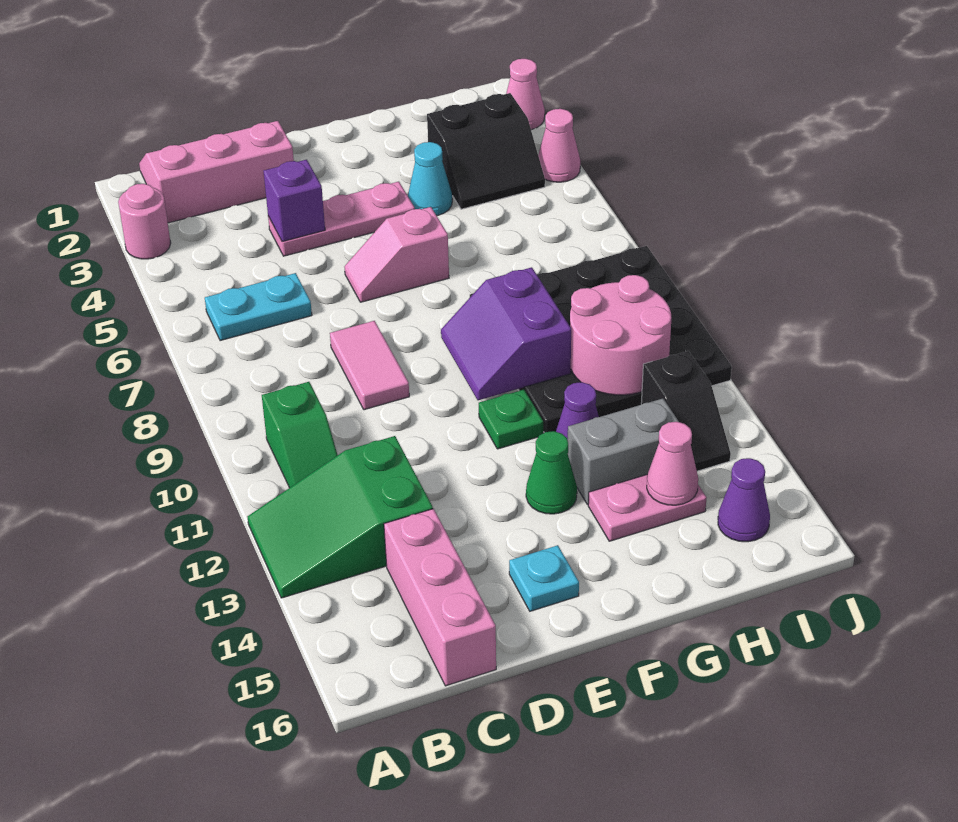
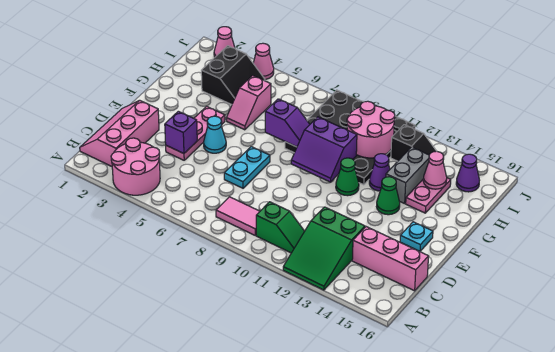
pink round brick A3 level 1 -> pink round brick A3:B4 level 1
cyan plate B6:C6 level 1 -> cyan plate D7:E7 level 1
pink tile D8:D9 level 1 -> pink tile B8:B9 level 1
pink slope E6:F6 level 1 top F -> pink slope G5:H5 level 1 top H
green plate F11 level 1 -> green cone F11 level 1
cyan cone G4 level 1 -> cyan cone E5 level 1
none -> purple slope G7:G8 level 2 top 7

